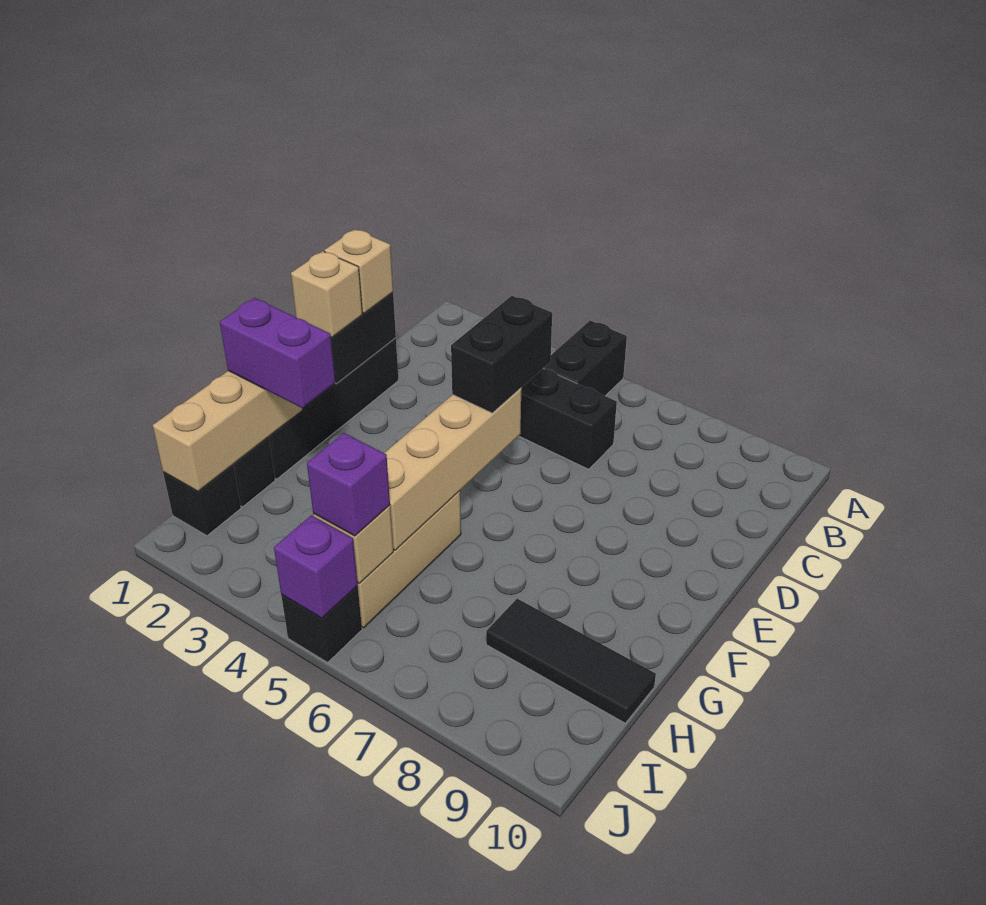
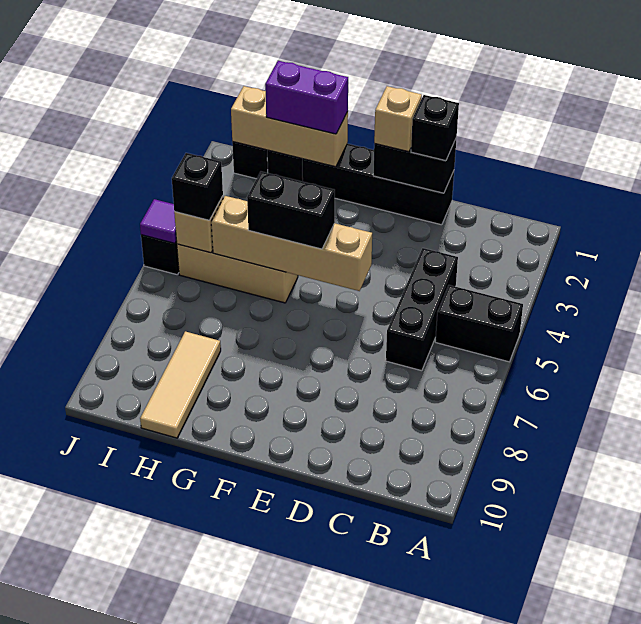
tan brick D1 level 3 -> black brick D1 level 3
black brick D5:E5 level 3 -> black brick F5:G5 level 3
purple brick G1:G2 level 3 -> purple brick G1:H1 level 3
black tile H8:H10 level 1 -> tan tile H8:H10 level 1
purple brick I5 level 3 -> black brick I5 level 3
purple brick J5 level 2 -> purple tile J5 level 2

